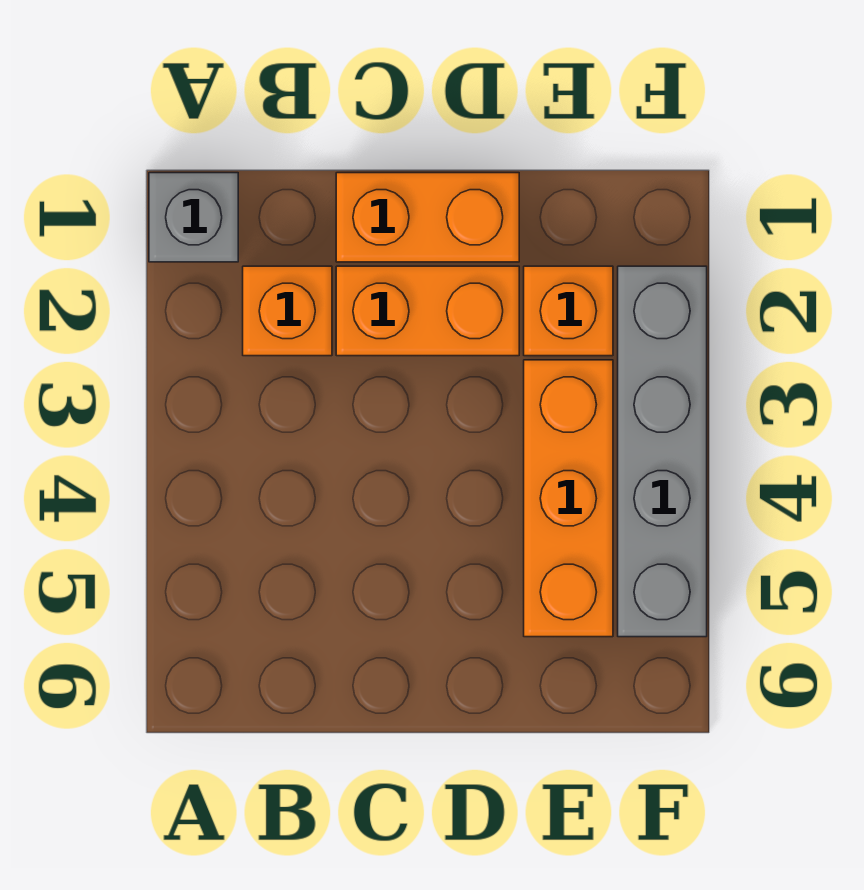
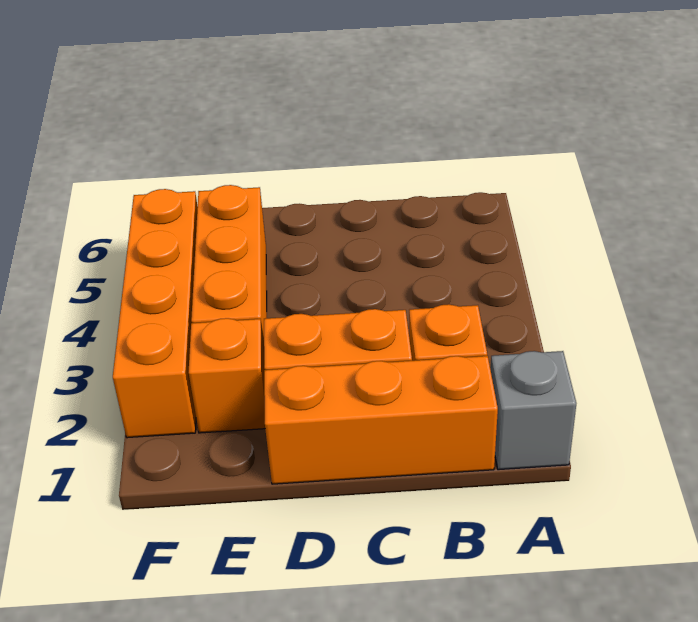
orange brick C1:D1 level 1 -> orange brick B1:D1 level 1
grey brick F2:F5 level 1 -> orange brick F2:F5 level 1

